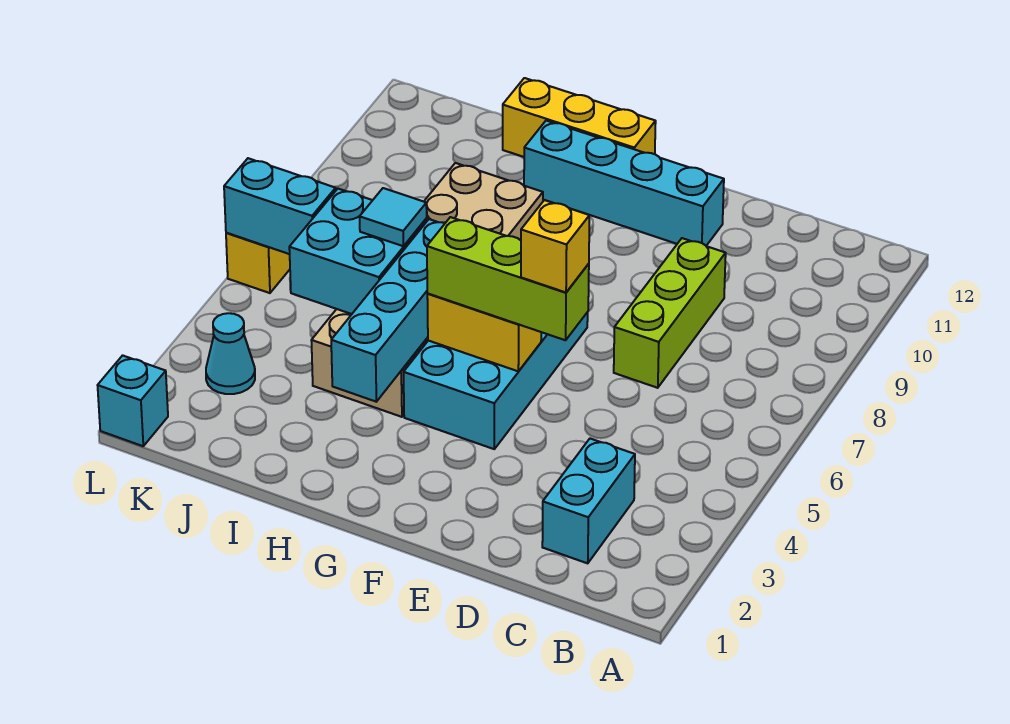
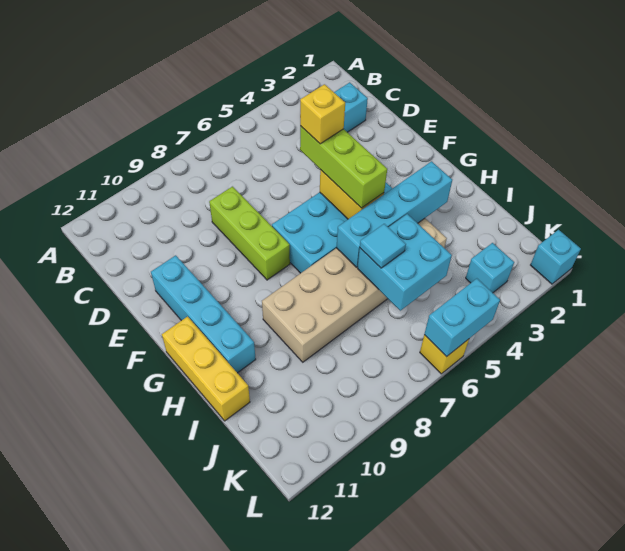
lime brick D7:D9 level 1 -> lime brick D8:F8 level 1
cyan cone K3 level 1 -> cyan brick K3 level 1
cyan brick K6:L6 level 2 -> cyan brick L5:L6 level 2

